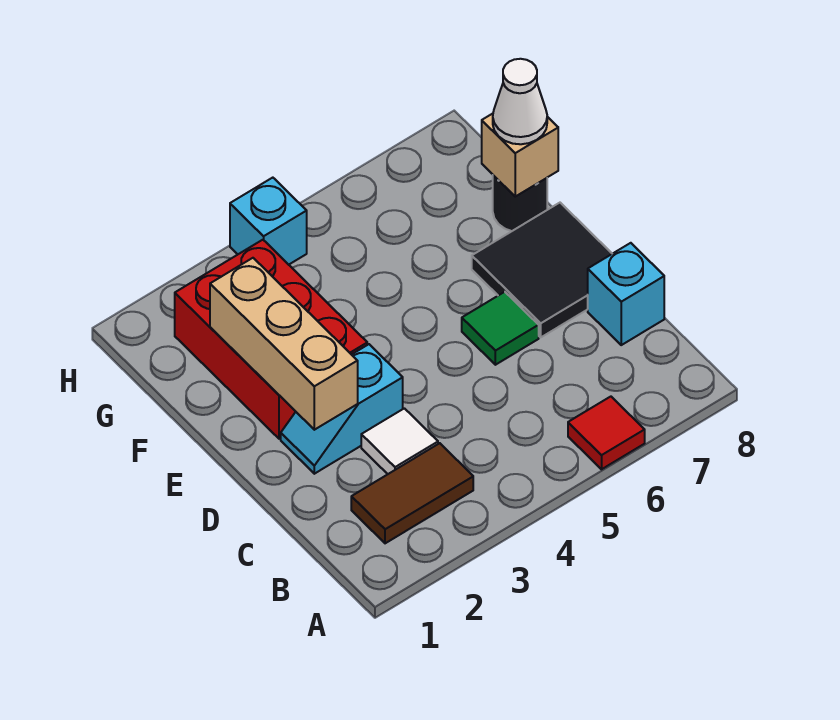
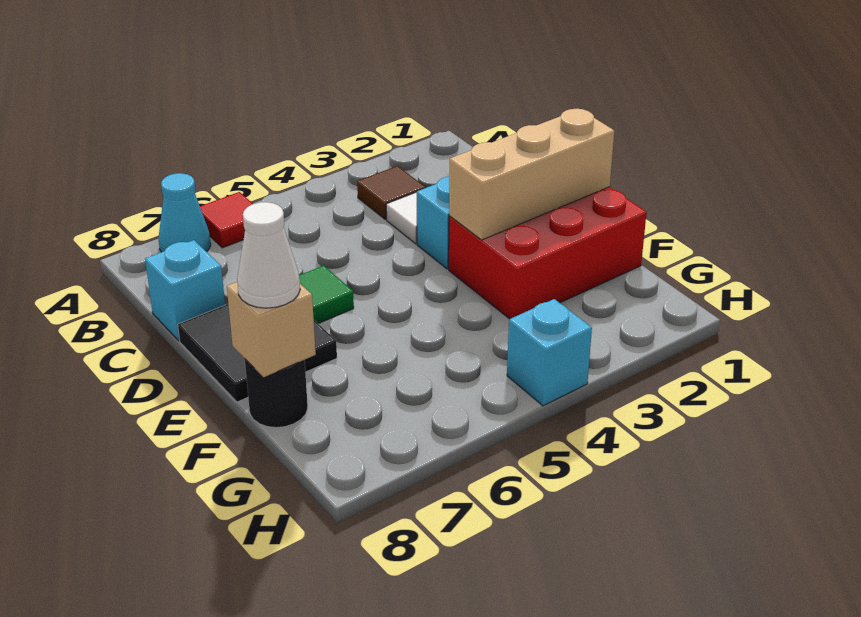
none -> cyan cone A7 level 1
brown tile B2:B3 level 1 -> brown tile B3 level 1
tan brick D2:F2 level 2 -> tan brick E1:E3 level 2
red brick E2:G3 level 1 -> red brick E1:F3 level 1

